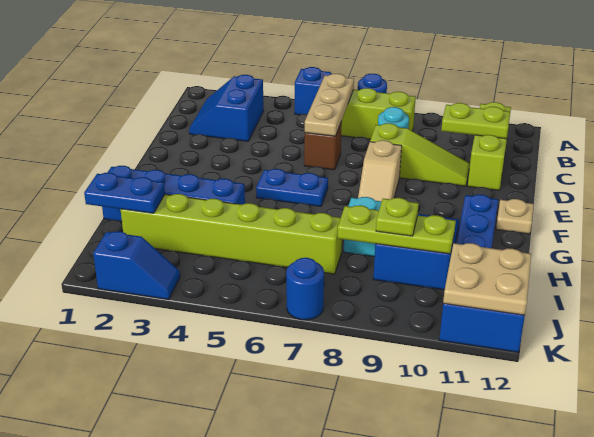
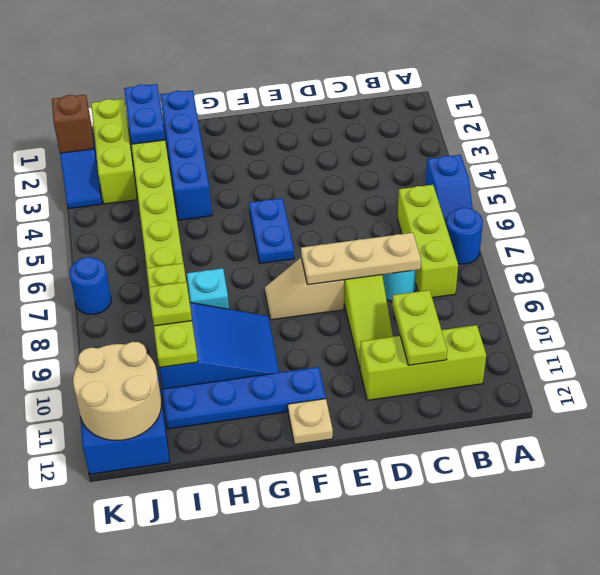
blue slope B2:C3 level 1 top 3 -> none
tan plate B6:D6 level 2 -> tan plate C8:E8 level 2
brown brick D6 level 1 -> brown brick K2 level 2
none -> lime brick J1:J3 level 1
tan plate J11:K12 level 2 -> tan round brick J11:K12 level 2

